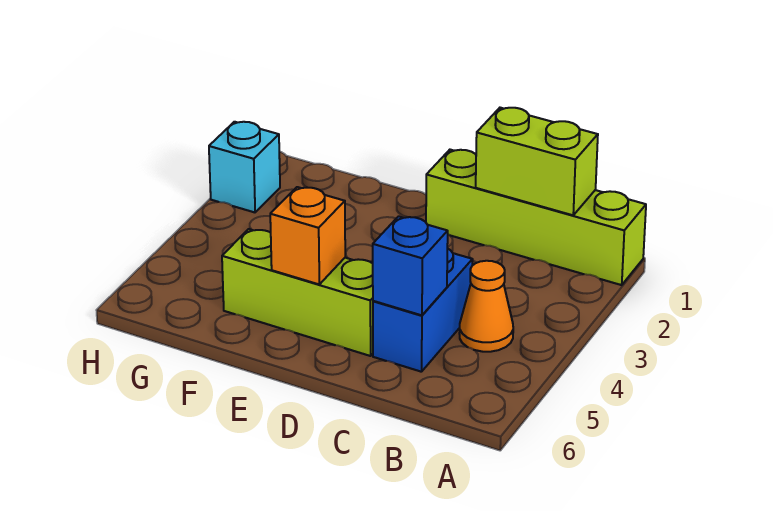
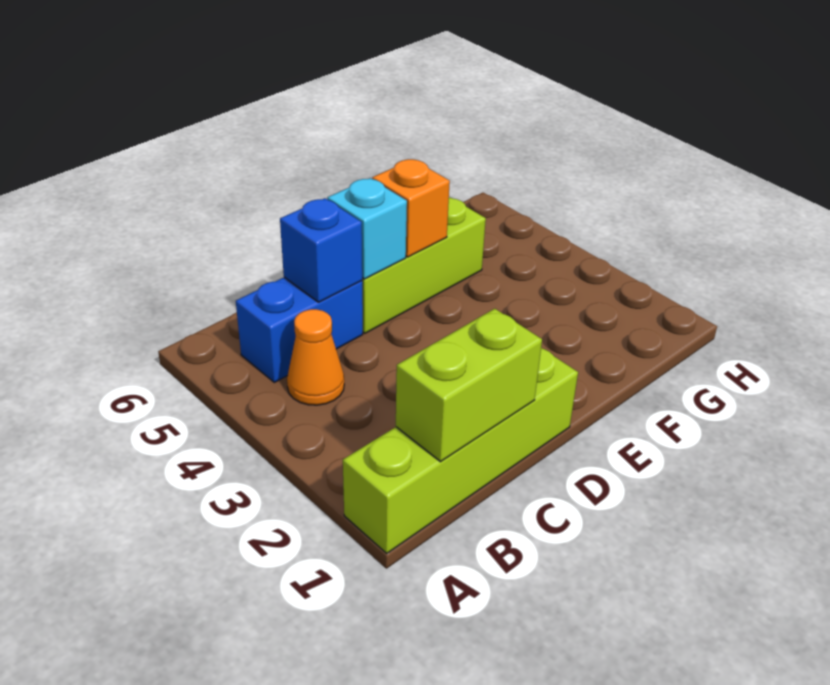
blue brick C4:C5 level 1 -> blue brick B5:C5 level 1
cyan brick H2 level 1 -> cyan brick D5 level 2

